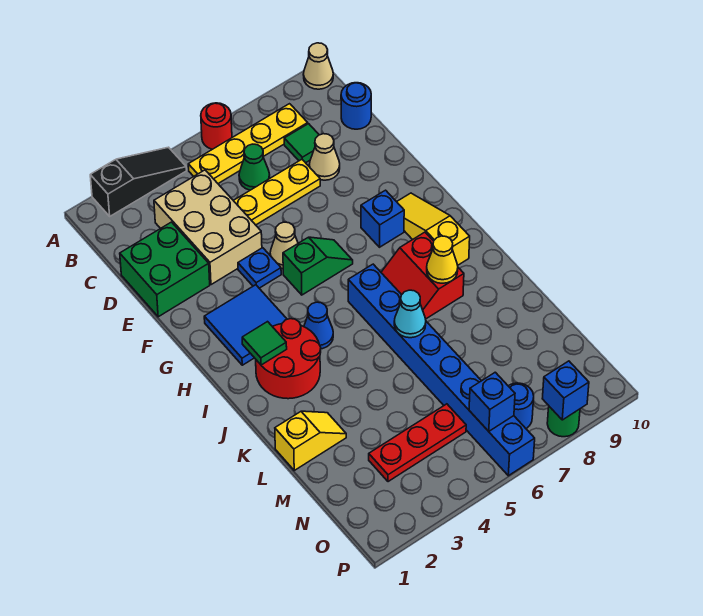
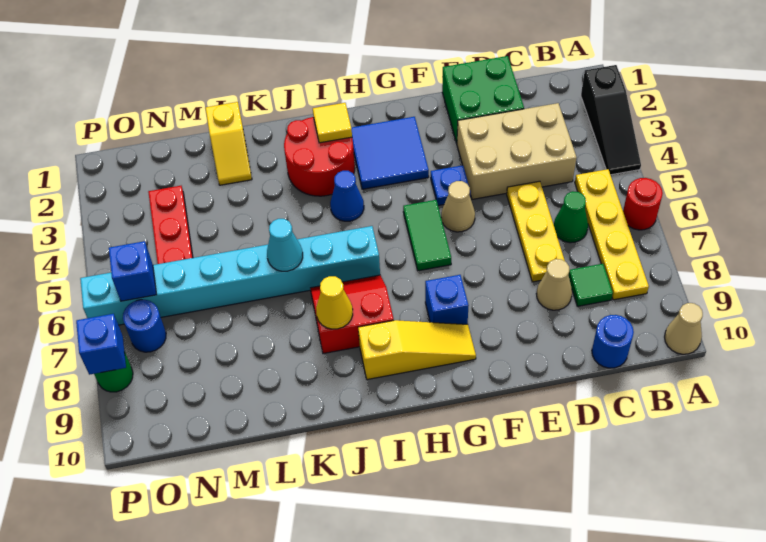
green slope G5:G6 level 1 top 5 -> green tile G5:G6 level 1
green tile I2 level 2 -> yellow tile I2 level 2
blue brick I6:P6 level 1 -> cyan brick I6:P6 level 1

